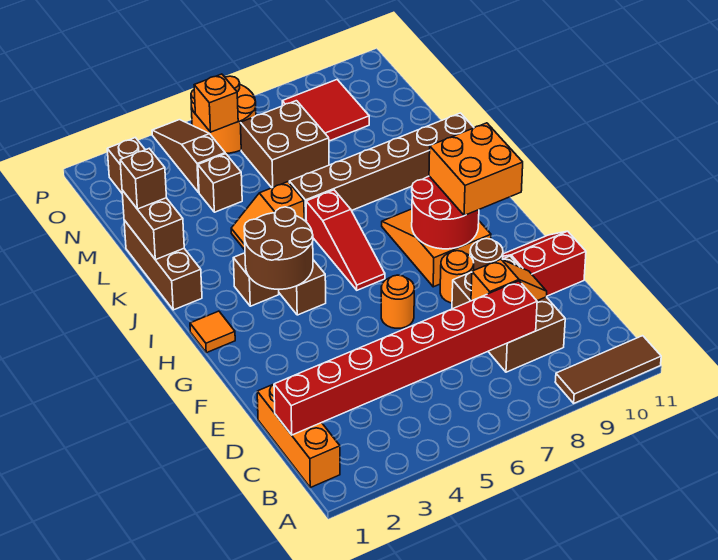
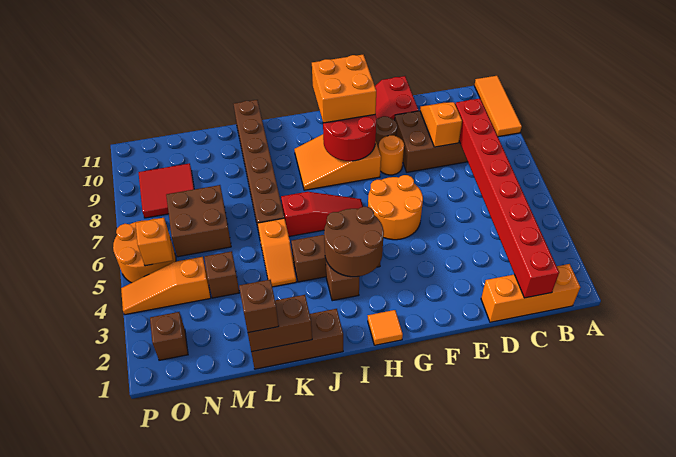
brown tile A9:A11 level 1 -> orange tile A9:A11 level 1
orange round brick F6 level 1 -> orange round brick F5:G6 level 1
brown slope N4:P4 level 1 top N -> orange slope N4:P4 level 1 top N

